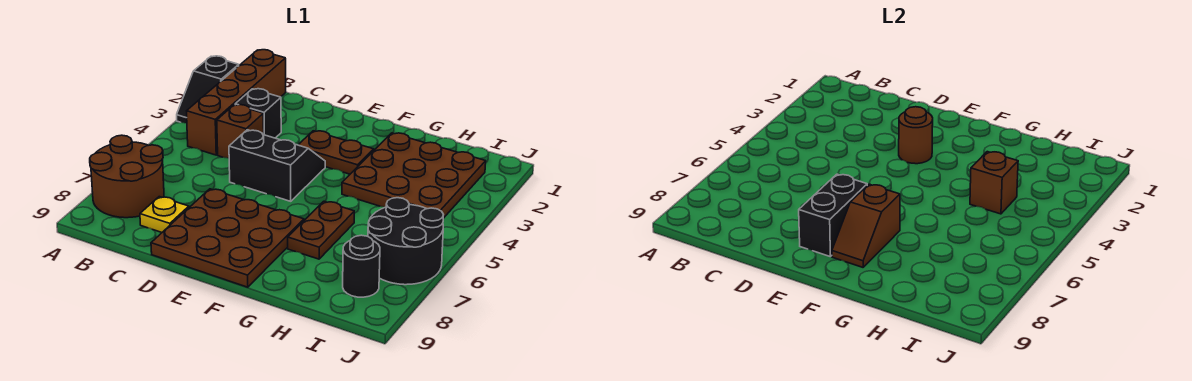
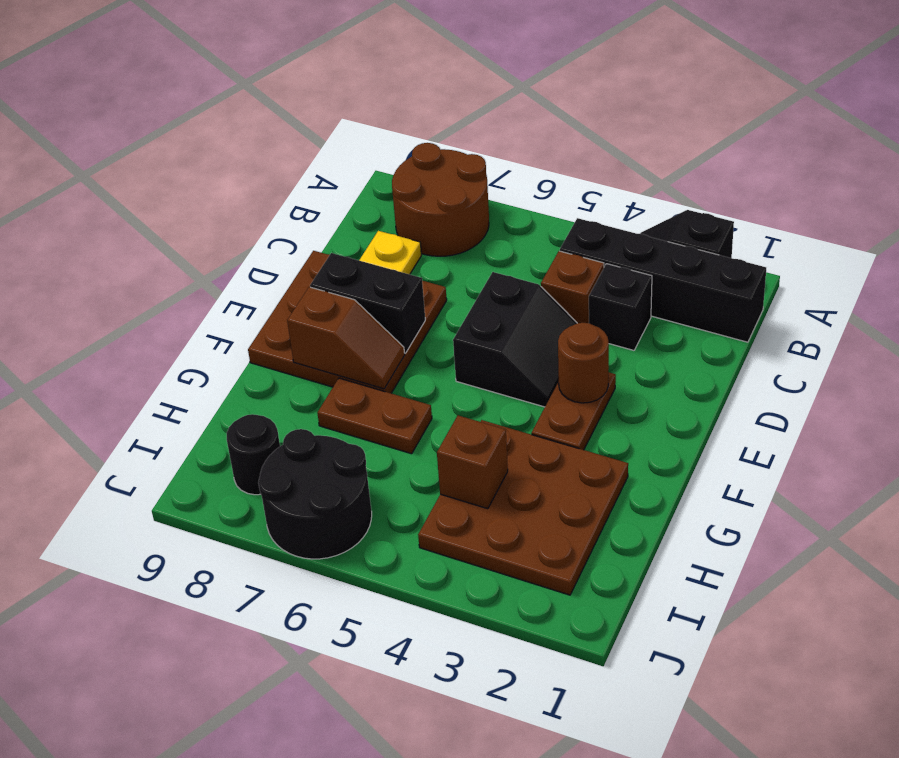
brown brick B1:B4 level 1 -> black brick B1:B4 level 1
brown slope F7:F8 level 2 top 7 -> brown slope F7:F8 level 2 top 8

